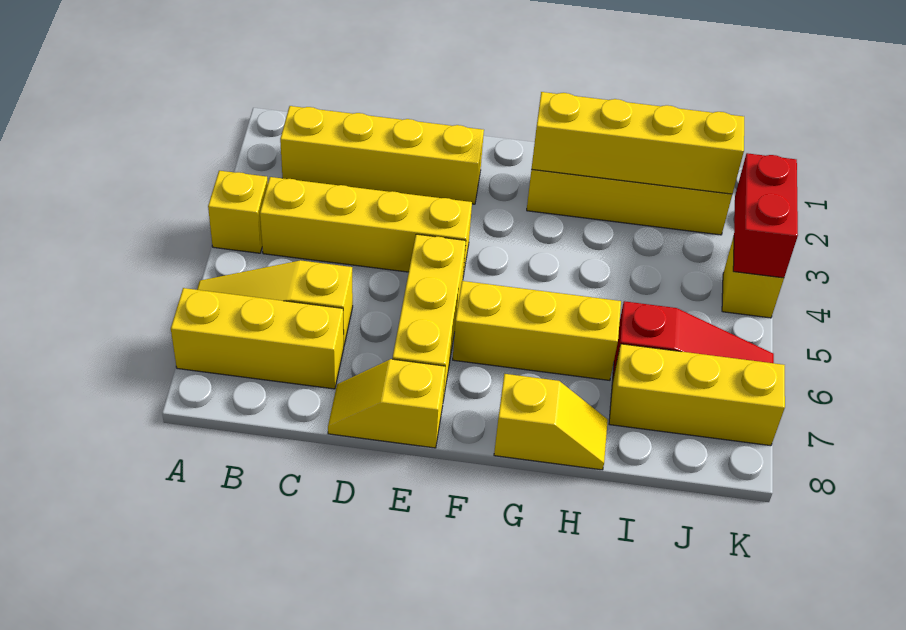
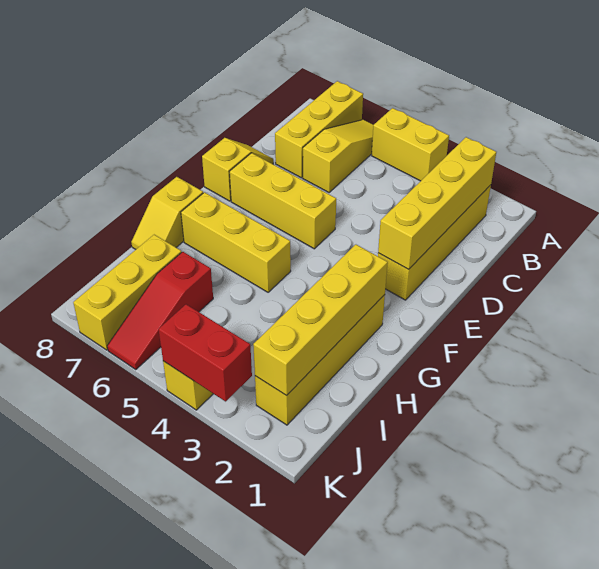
yellow brick A4 level 1 -> yellow brick A4:A5 level 1
yellow brick B4:E4 level 1 -> yellow brick B2:E2 level 2
yellow brick F6:H6 level 1 -> yellow brick G5:G7 level 1

